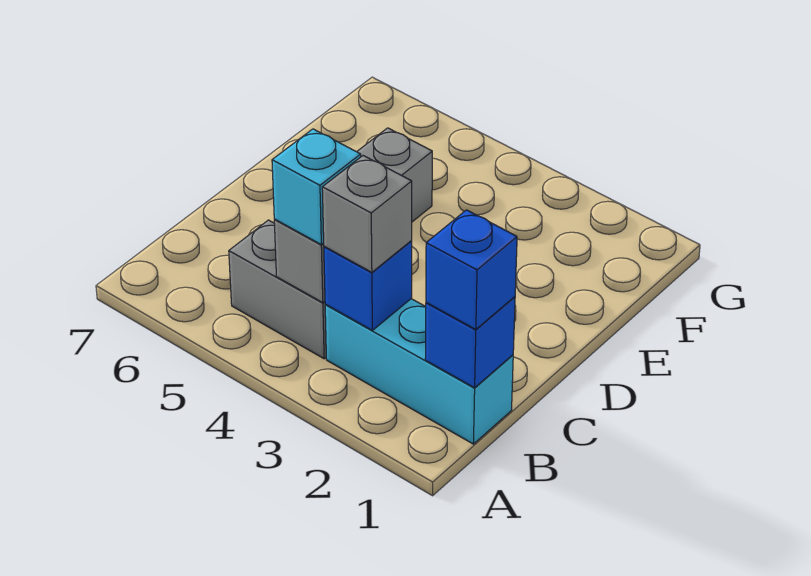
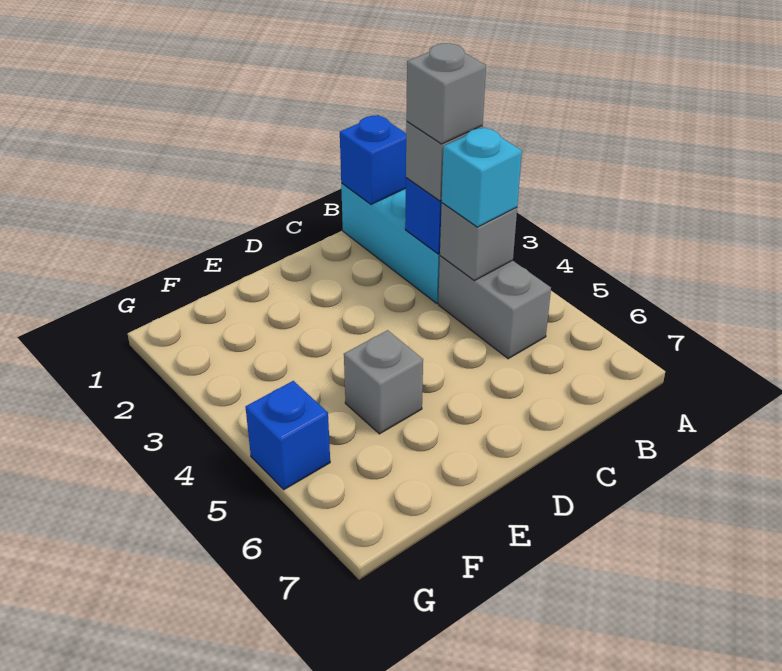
blue brick B1 level 3 -> blue brick G5 level 1
none -> grey brick B3 level 4

